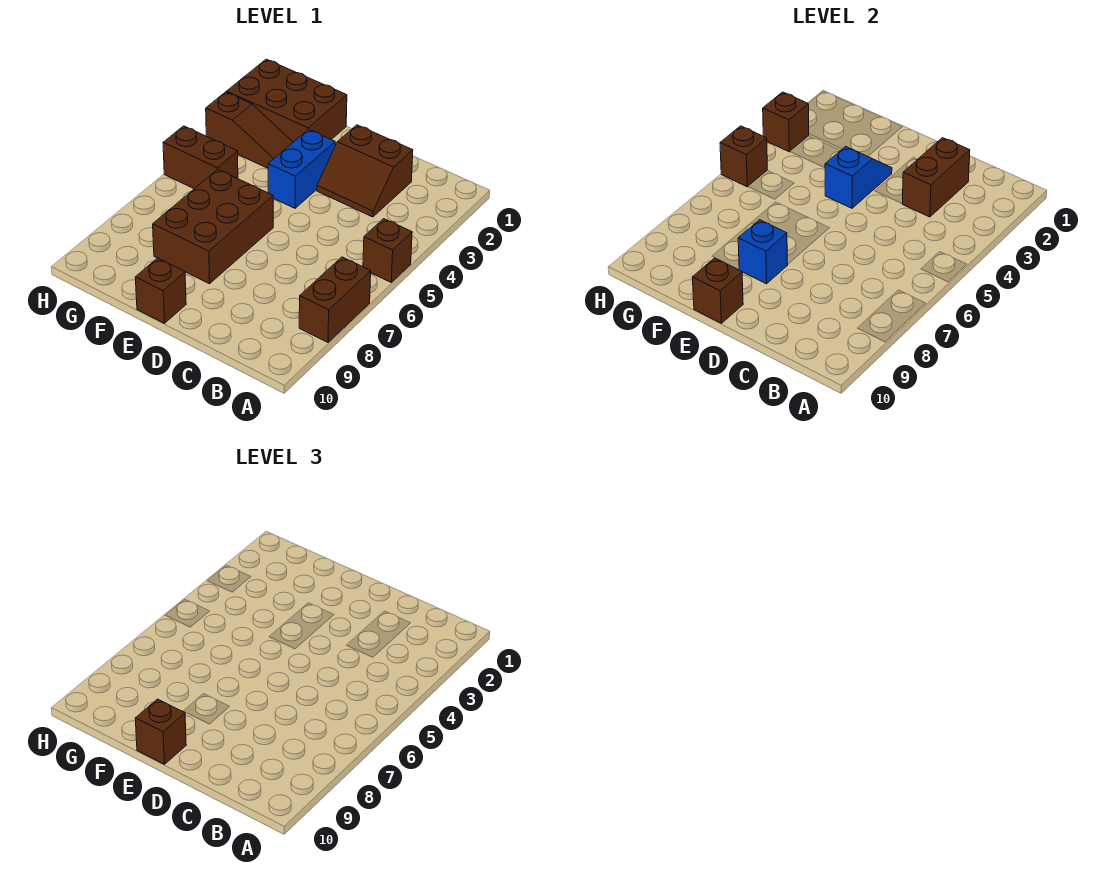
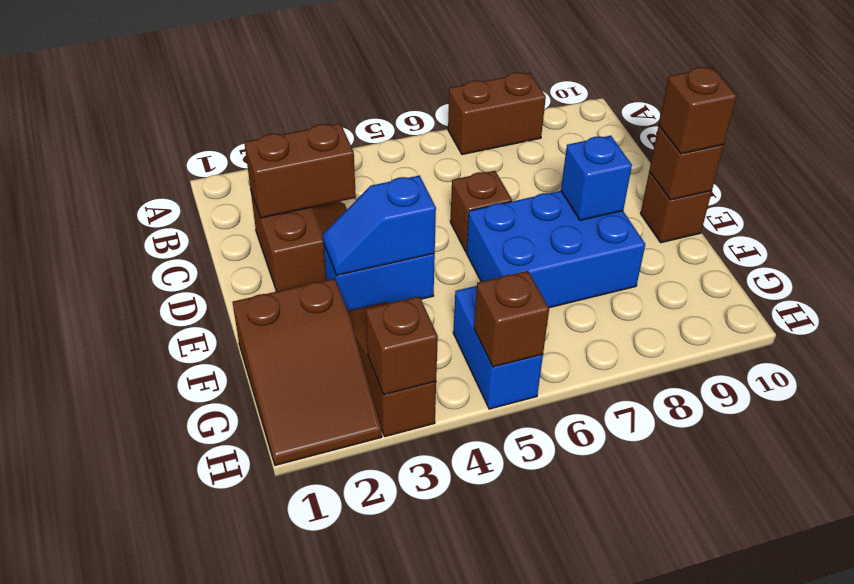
brown brick A5 level 1 -> brown brick D6 level 1
brown brick E6:F8 level 1 -> blue brick E6:F8 level 1
brown brick F1:H2 level 1 -> brown slope F1:H2 level 1 top F
brown brick G5:H5 level 1 -> blue brick G5:H5 level 1

